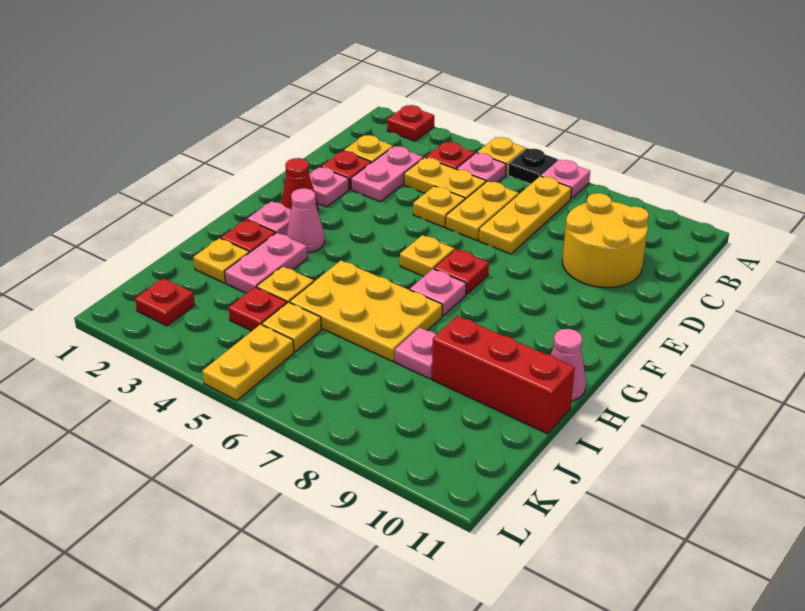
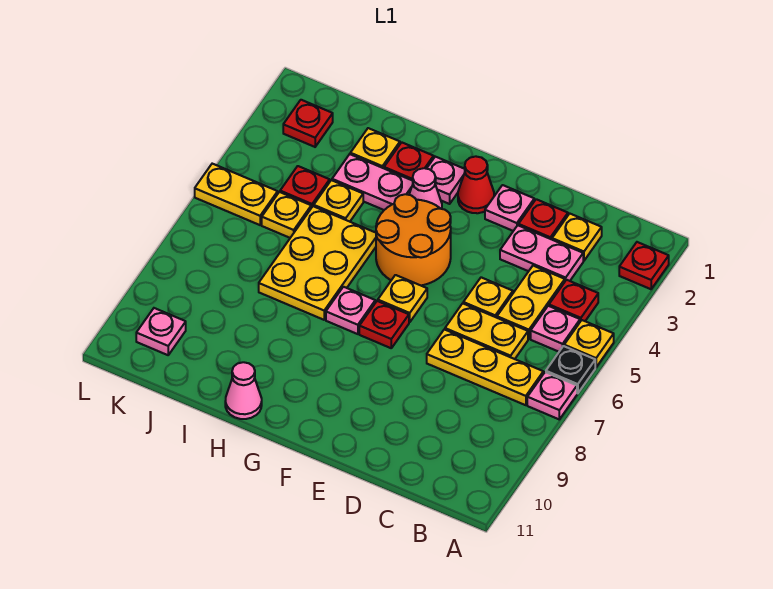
yellow round brick C9:D10 level 1 -> none
none -> orange round brick F4:G5 level 1
pink plate I8 level 1 -> pink plate K10 level 1
red brick I9:I11 level 1 -> none

